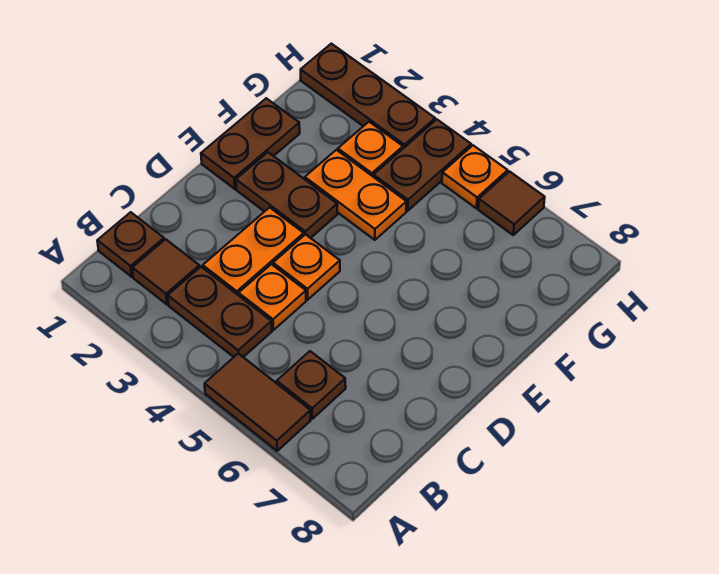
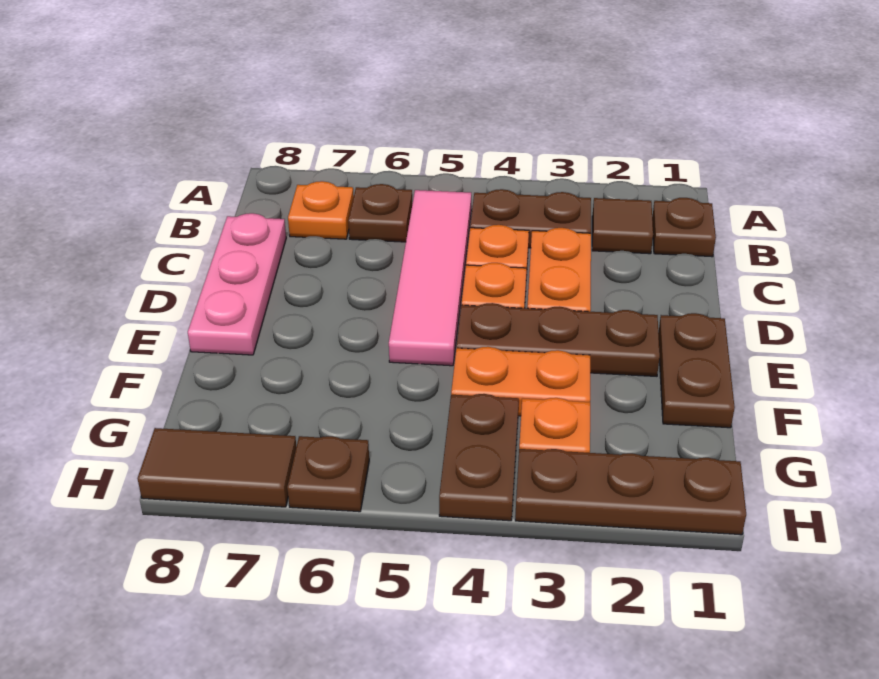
brown tile A5:A6 level 1 -> brown tile H7:H8 level 1
none -> pink tile B5:E5 level 1
none -> pink plate C8:E8 level 1
brown plate E2:E3 level 1 -> brown plate E2:E4 level 1
orange plate H5 level 1 -> orange plate B7 level 1
brown tile H6 level 1 -> brown plate H6 level 1

